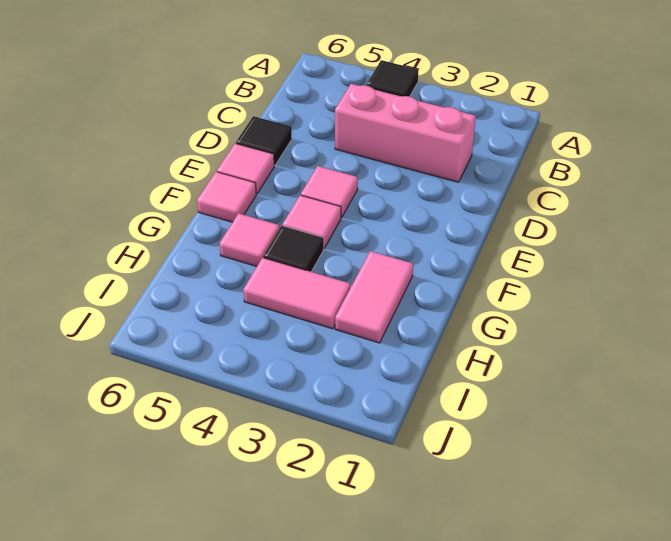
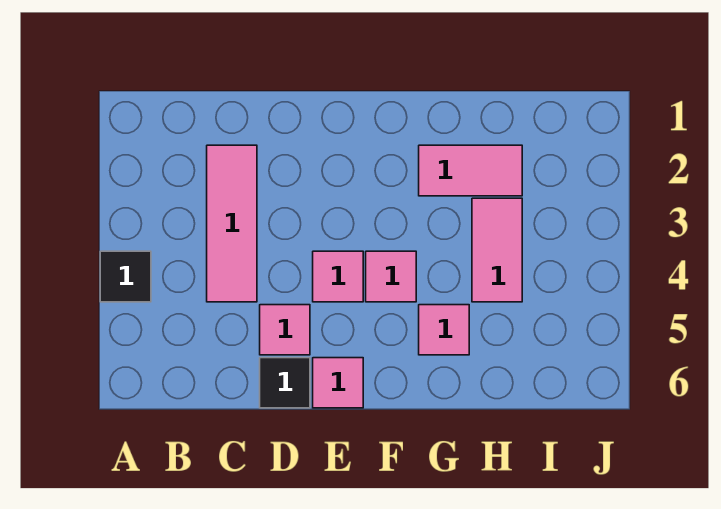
pink brick C2:C4 level 1 -> pink tile C2:C4 level 1
pink tile F6 level 1 -> pink tile D5 level 1
black tile G4 level 1 -> none

